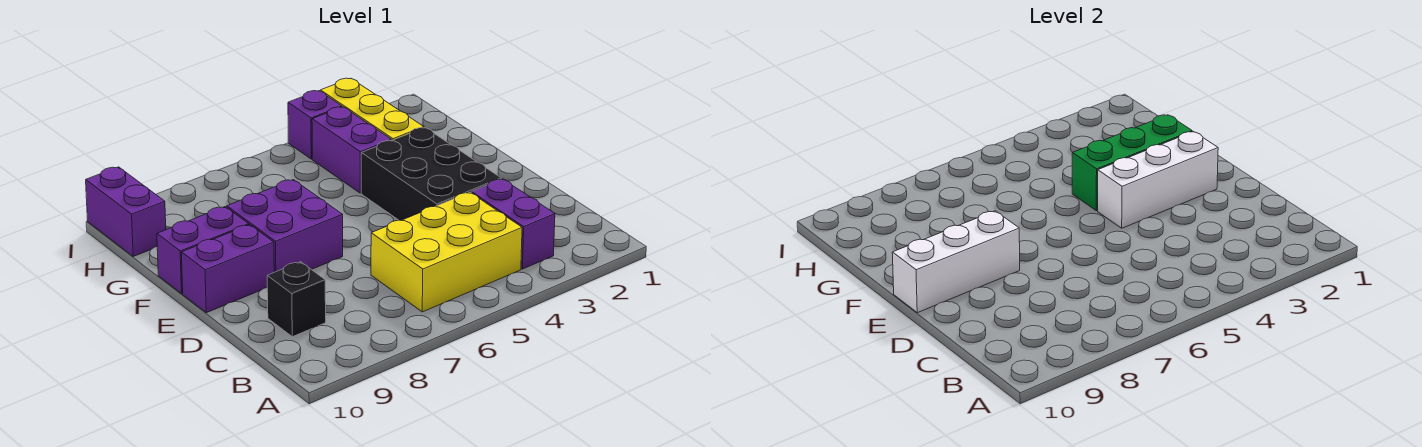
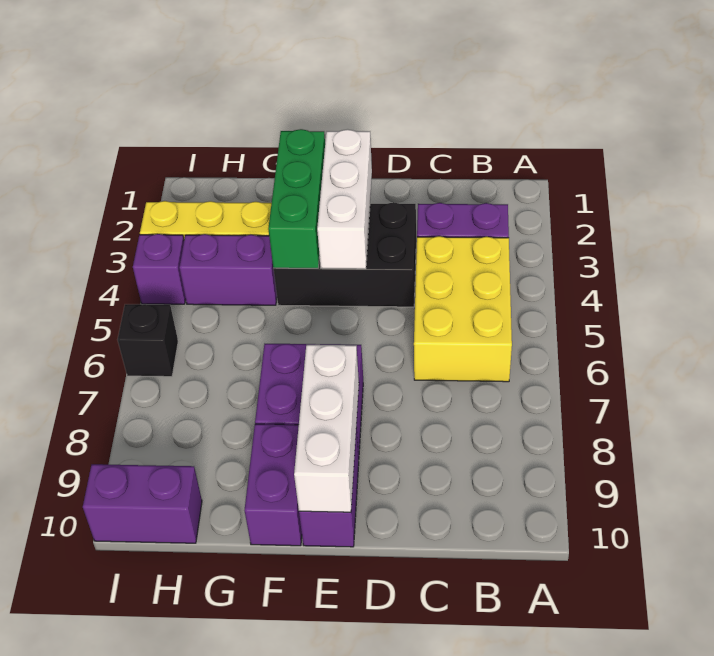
black brick C9 level 1 -> black brick I6 level 1

